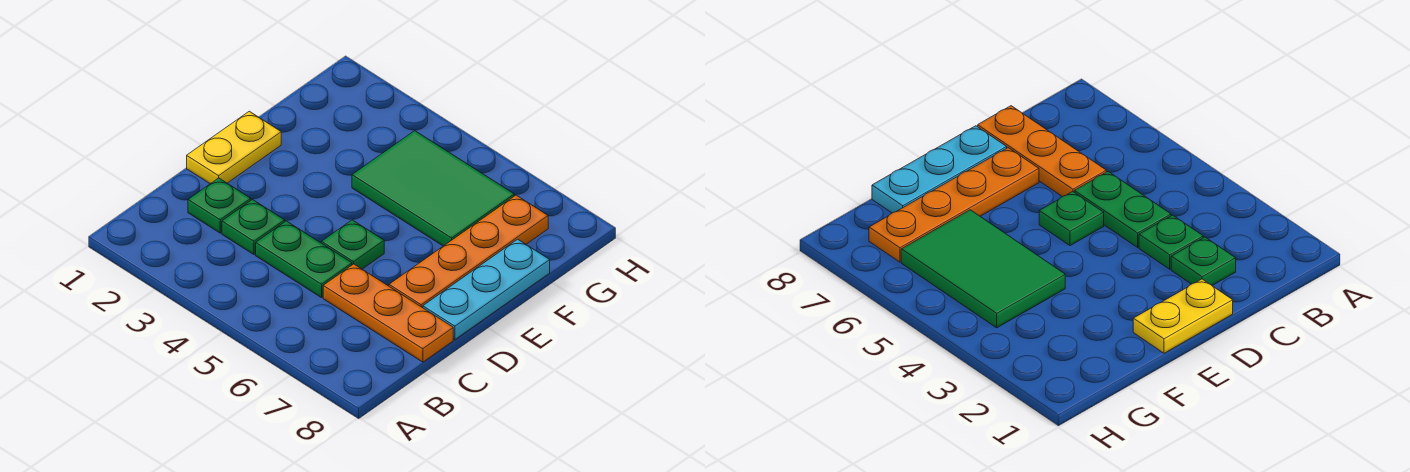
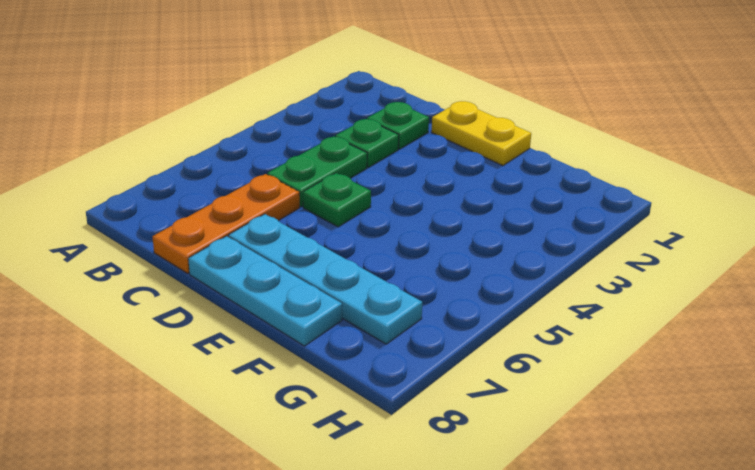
orange plate D7:G7 level 1 -> cyan plate D7:G7 level 1
green tile F4:G6 level 1 -> none

